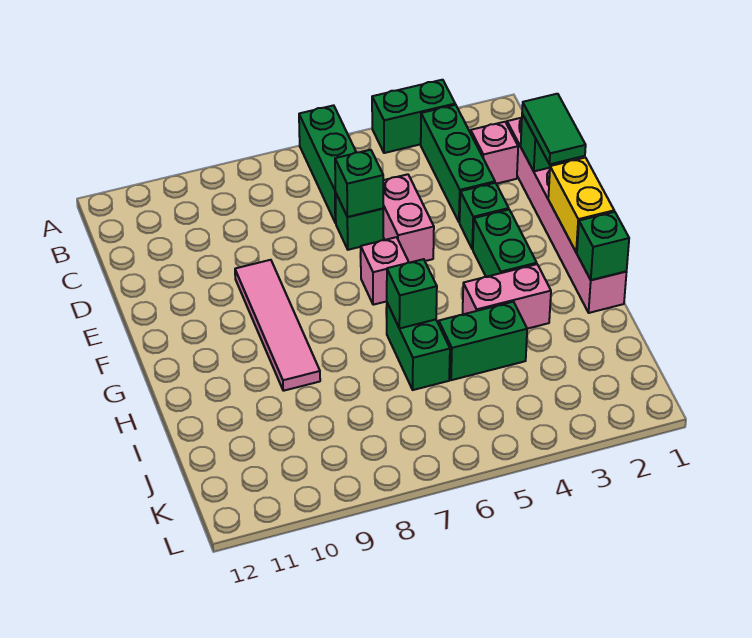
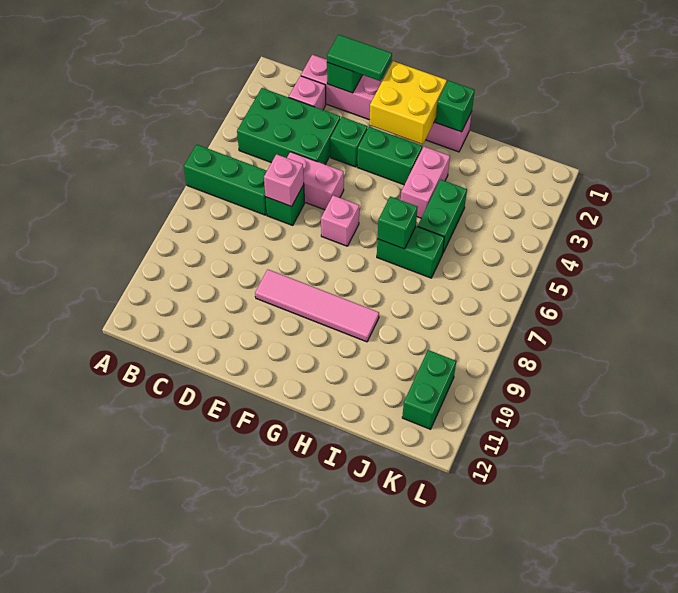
green brick A3:A4 level 1 -> green brick K10:K11 level 1
green brick B3:D3 level 1 -> green brick B3:D4 level 1
green brick D6 level 2 -> pink brick D6 level 2
yellow brick F1:G1 level 2 -> yellow brick F1:G2 level 2

